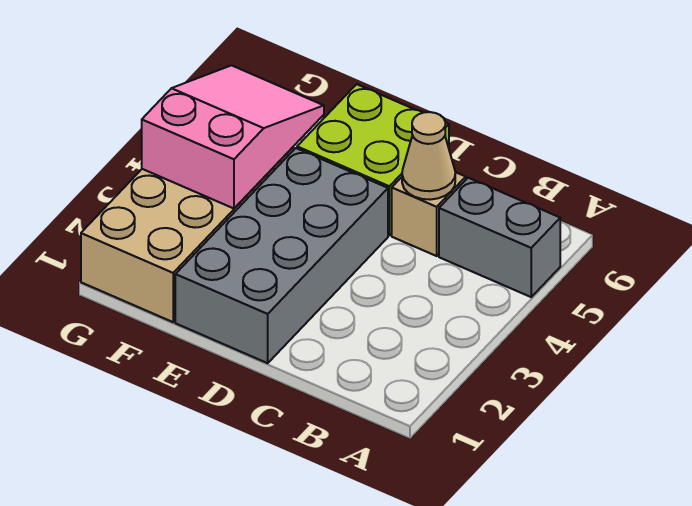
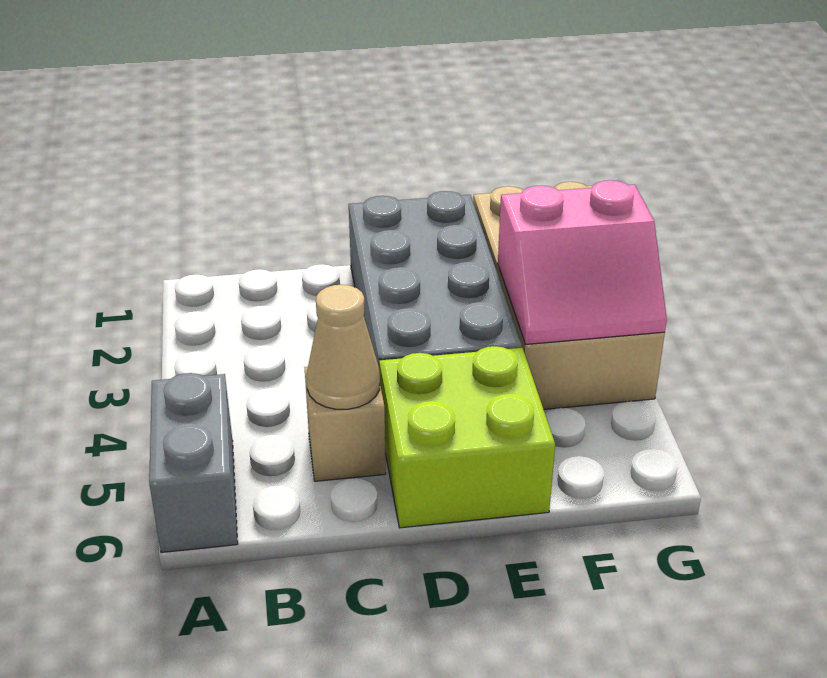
grey brick A5:B5 level 1 -> grey brick A5:A6 level 1
pink slope F3:G5 level 2 top 3 -> pink slope F3:G4 level 2 top 3

